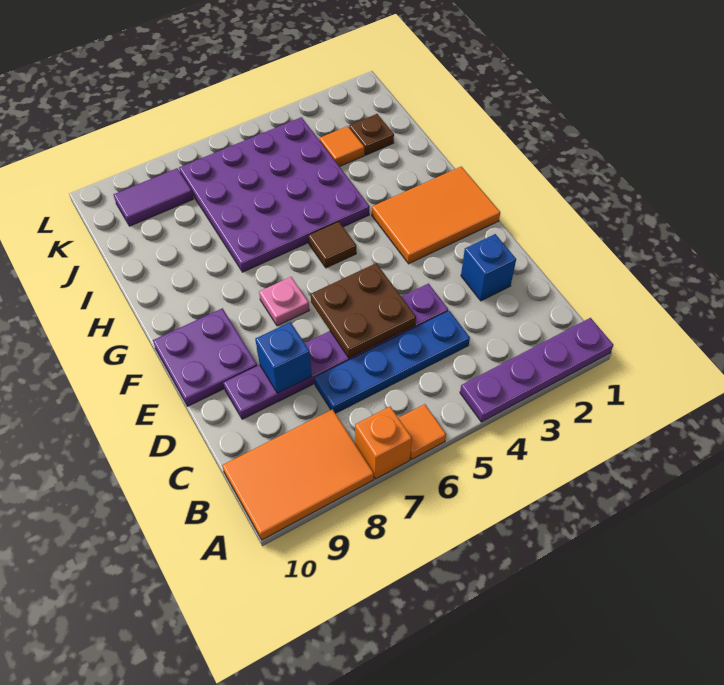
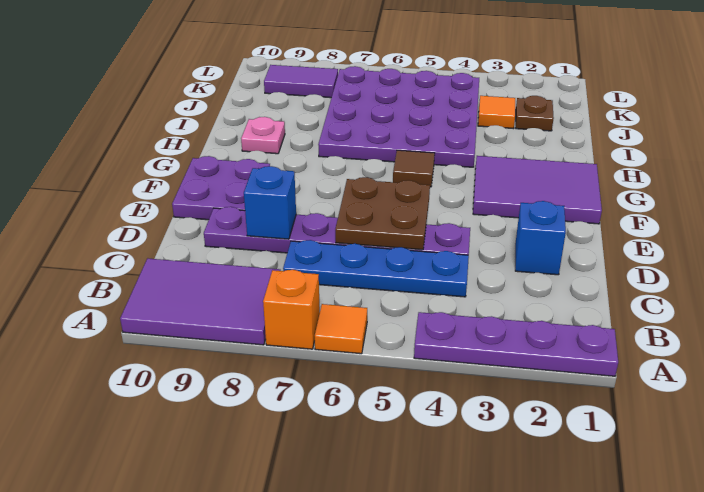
orange tile A8:B10 level 1 -> purple tile A8:B10 level 1
orange tile F1:G3 level 1 -> purple tile F1:G3 level 1
pink plate F7 level 1 -> pink plate H9 level 1

